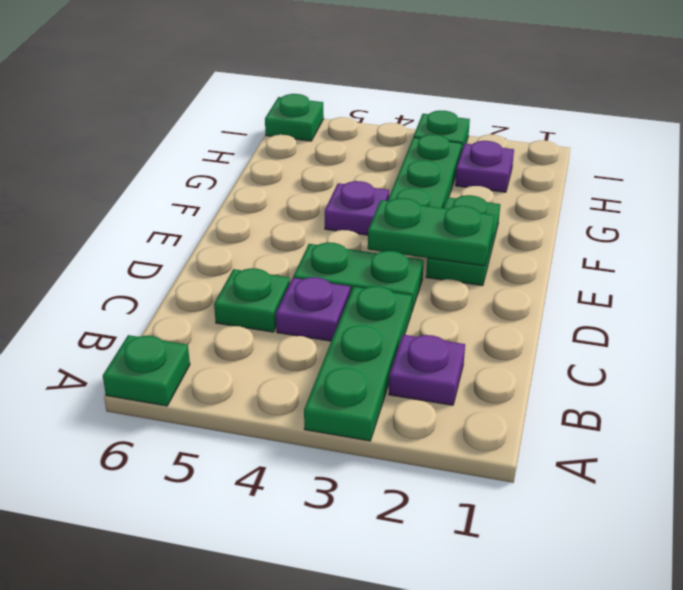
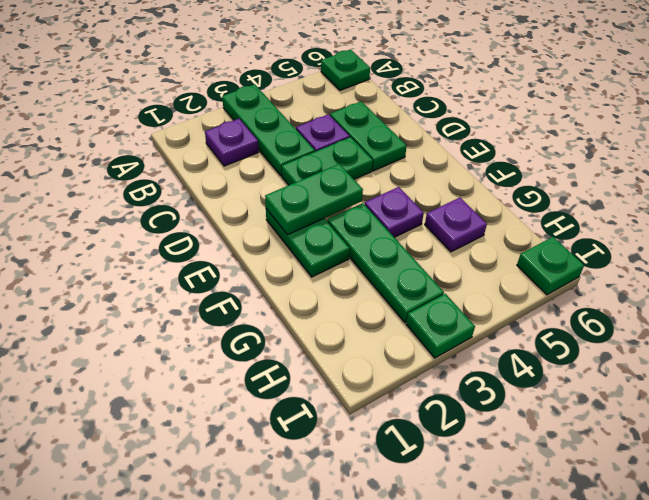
green plate C5 level 1 -> green plate C5:D5 level 1
purple plate H2 level 1 -> purple plate G5 level 1

